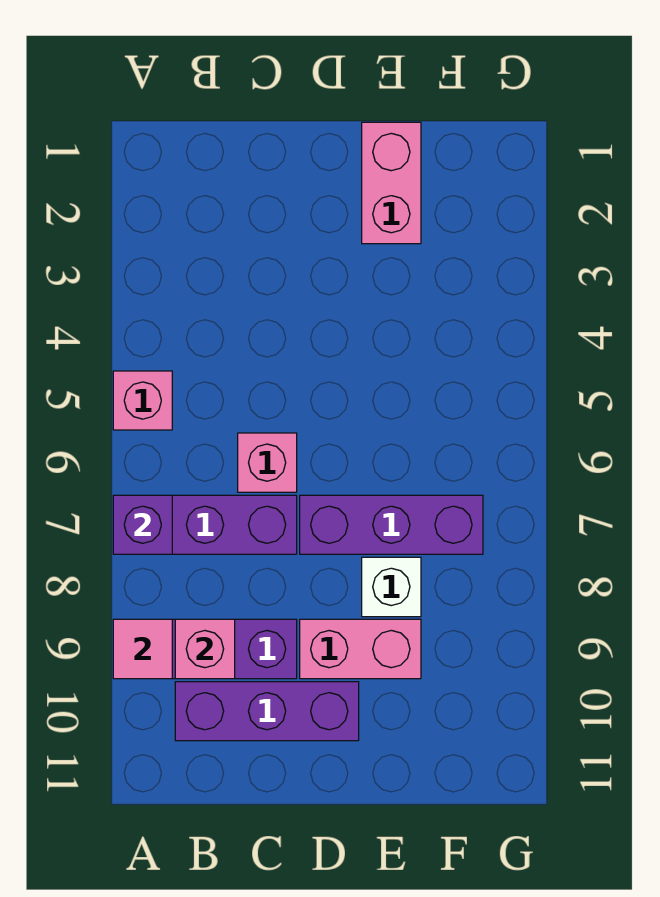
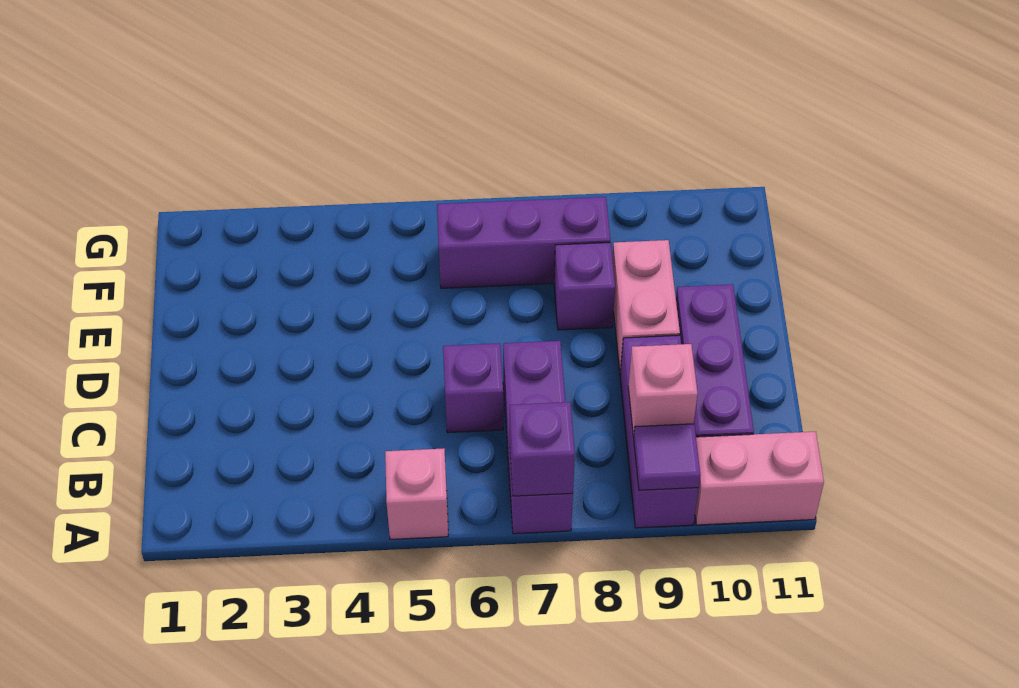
pink tile A9 level 2 -> purple tile A9 level 2
pink brick C6 level 1 -> purple brick C6 level 1
purple brick D7:F7 level 1 -> purple brick F6:F8 level 1
pink brick E1:E2 level 1 -> pink brick A10:A11 level 1
white brick E8 level 1 -> purple brick E8 level 1

